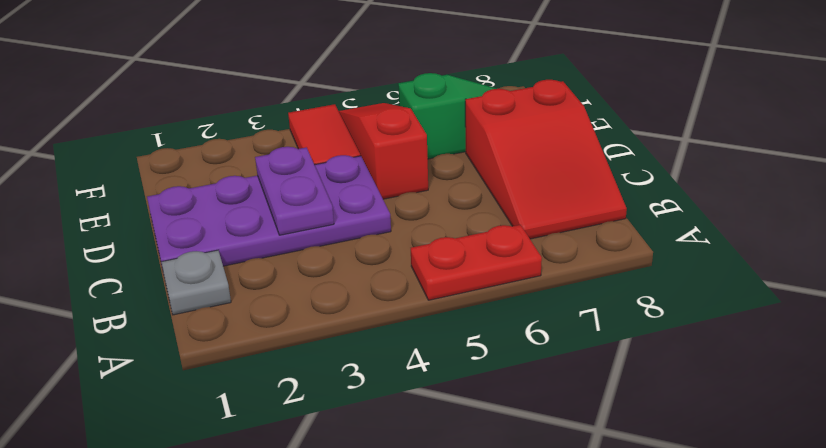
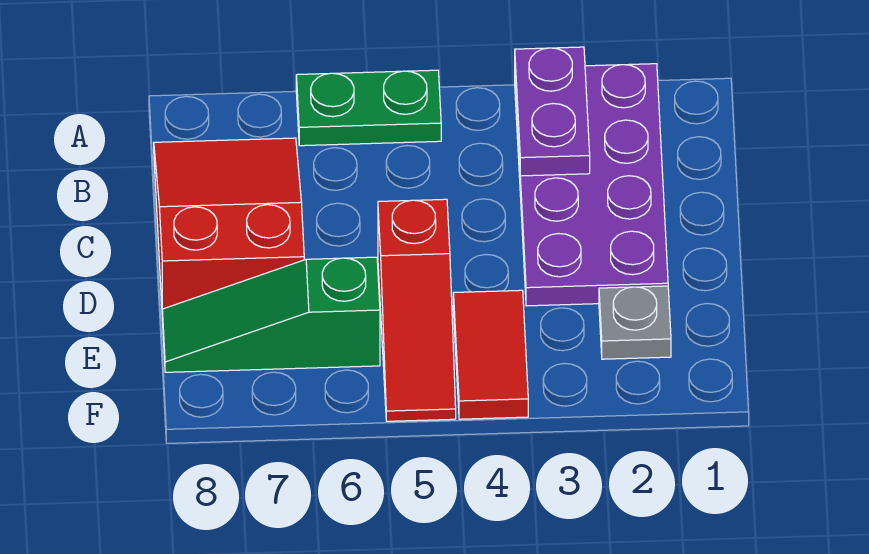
red plate A5:A6 level 1 -> green plate A5:A6 level 1
grey plate B1 level 1 -> grey plate E2 level 1
purple plate C1:D4 level 1 -> purple plate A2:D3 level 1
purple plate C3:D3 level 2 -> purple plate A3:B3 level 2

